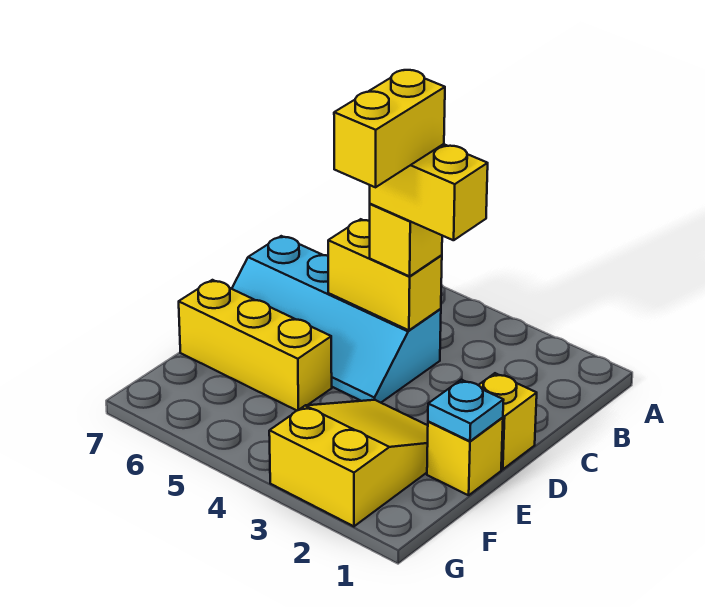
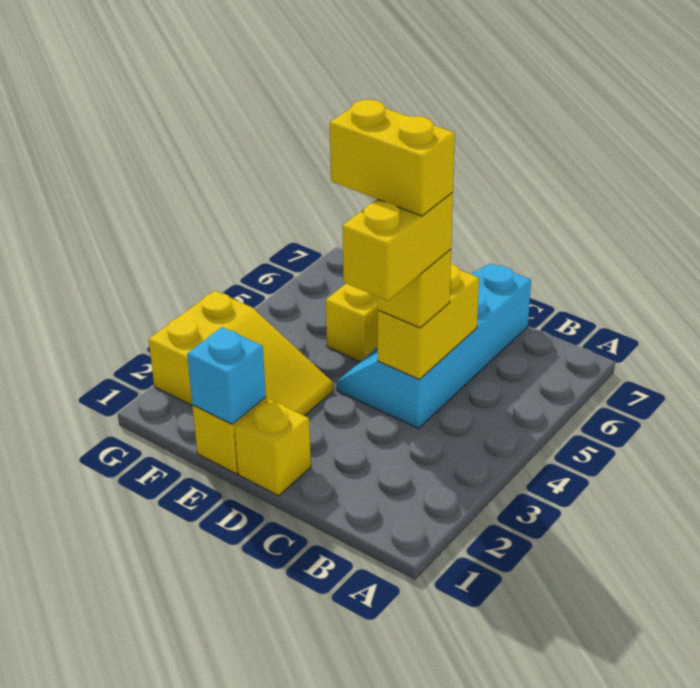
cyan plate E1 level 2 -> cyan brick E1 level 2

